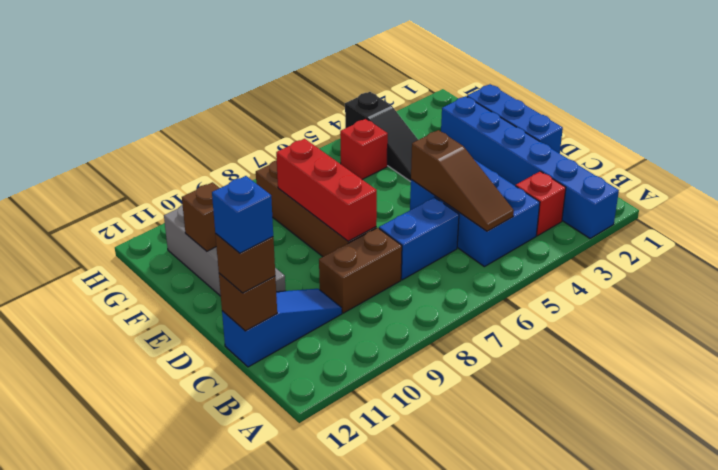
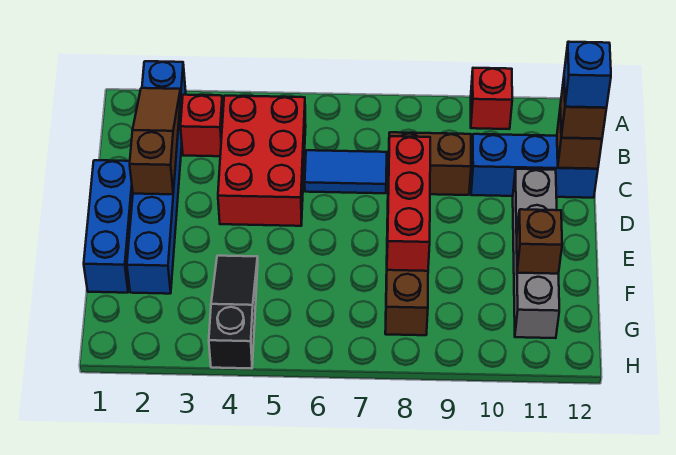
blue brick B4:D5 level 1 -> red brick B4:D5 level 1
brown slope B5:D5 level 2 top D -> brown slope B2:D2 level 2 top D
blue brick C6:C7 level 1 -> blue tile C6:C7 level 1
blue slope C10:C12 level 1 top 12 -> blue brick C10:C12 level 1
red brick G5 level 1 -> red brick A10 level 1

